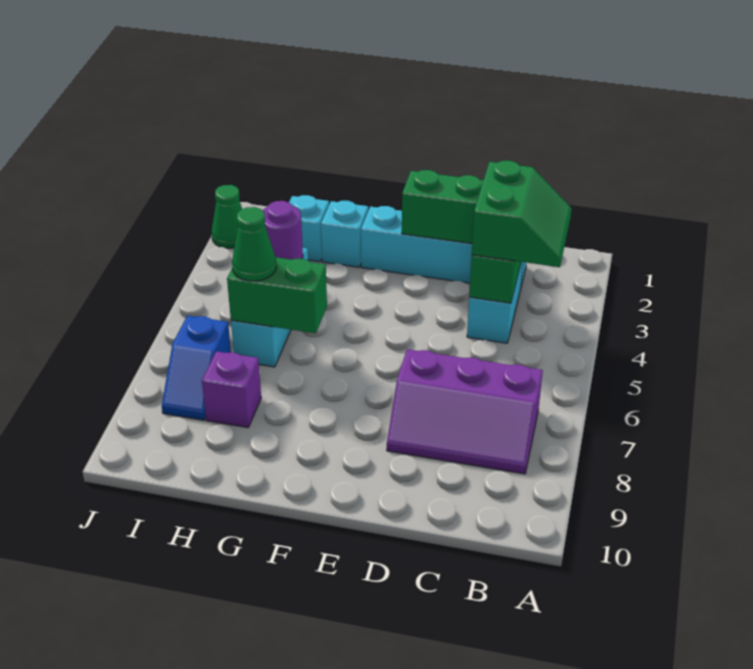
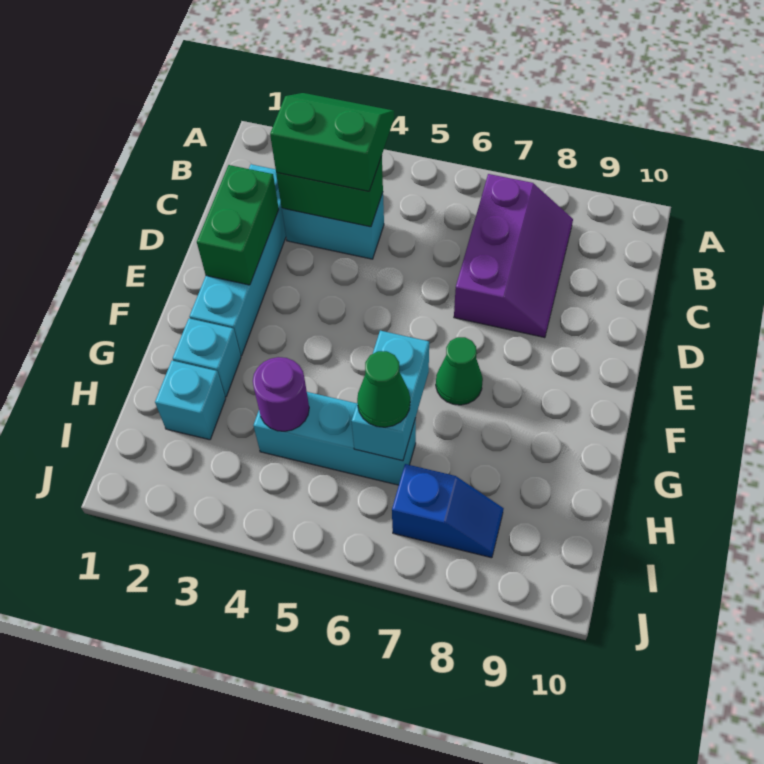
green brick G6:H6 level 2 -> cyan brick G6:H6 level 2
purple brick H8 level 1 -> none
green cone J2 level 1 -> green cone F7 level 1

